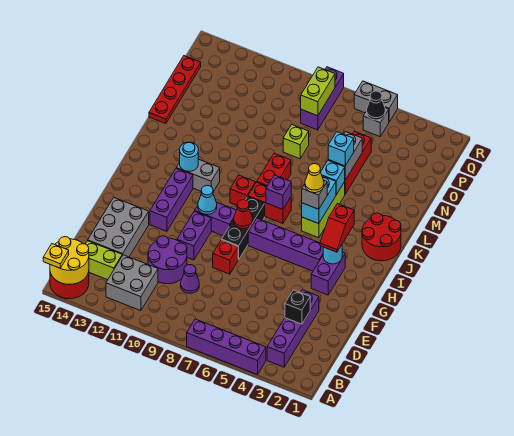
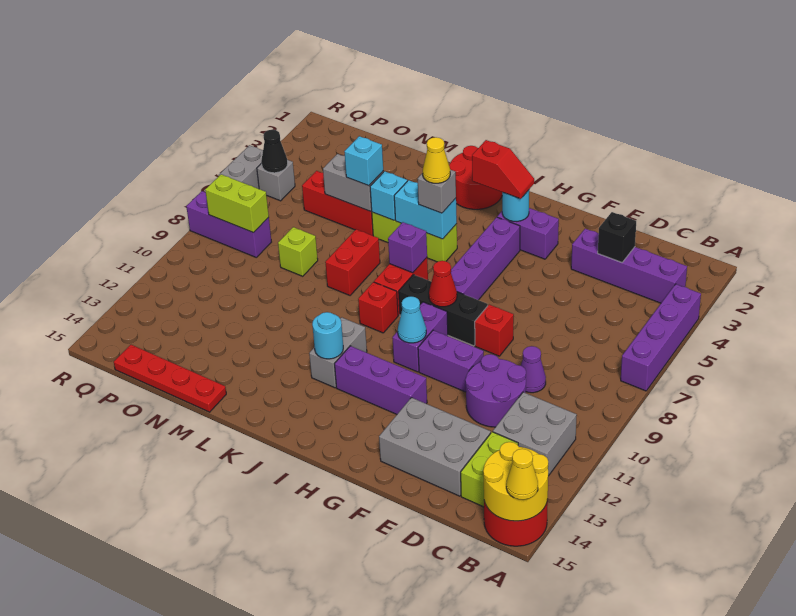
yellow plate A15 level 3 -> yellow cone A15 level 3
red brick K8:L8 level 1 -> red brick L7:L8 level 1

